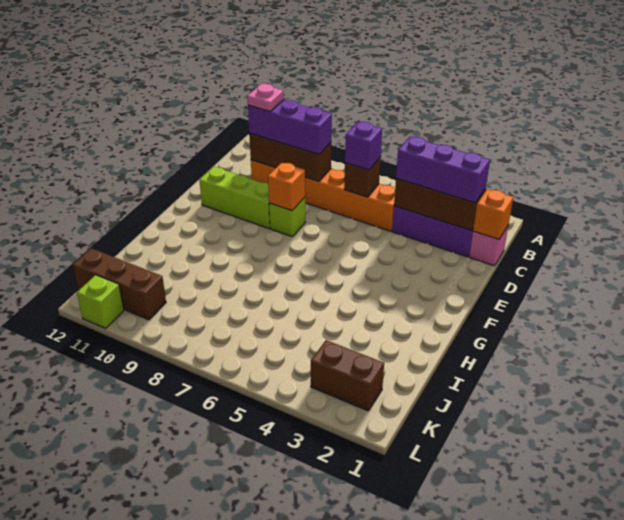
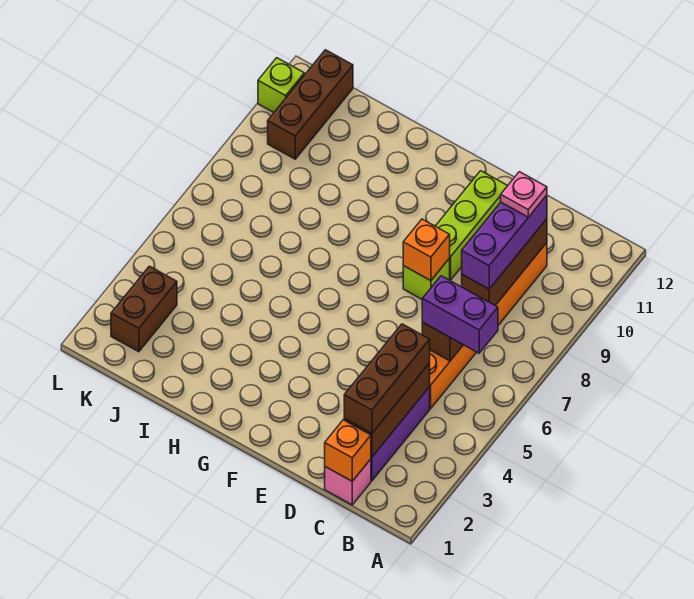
purple brick C2:C4 level 3 -> brown brick C2:C4 level 3
purple brick C6 level 3 -> purple brick B6:C6 level 3

